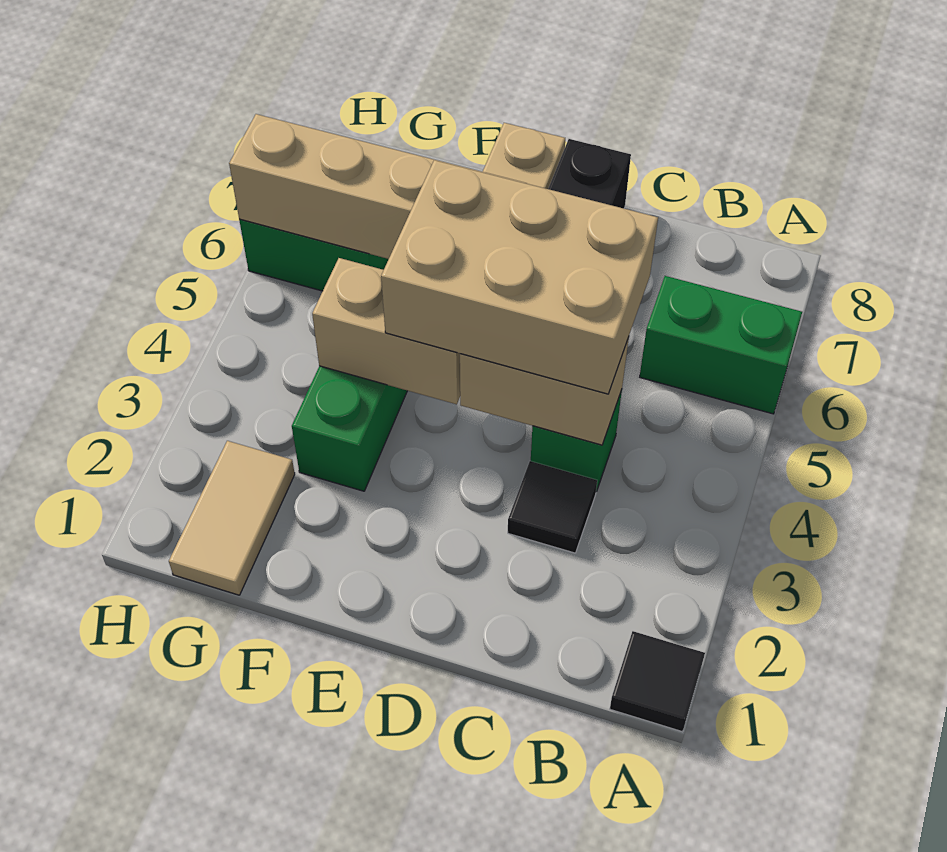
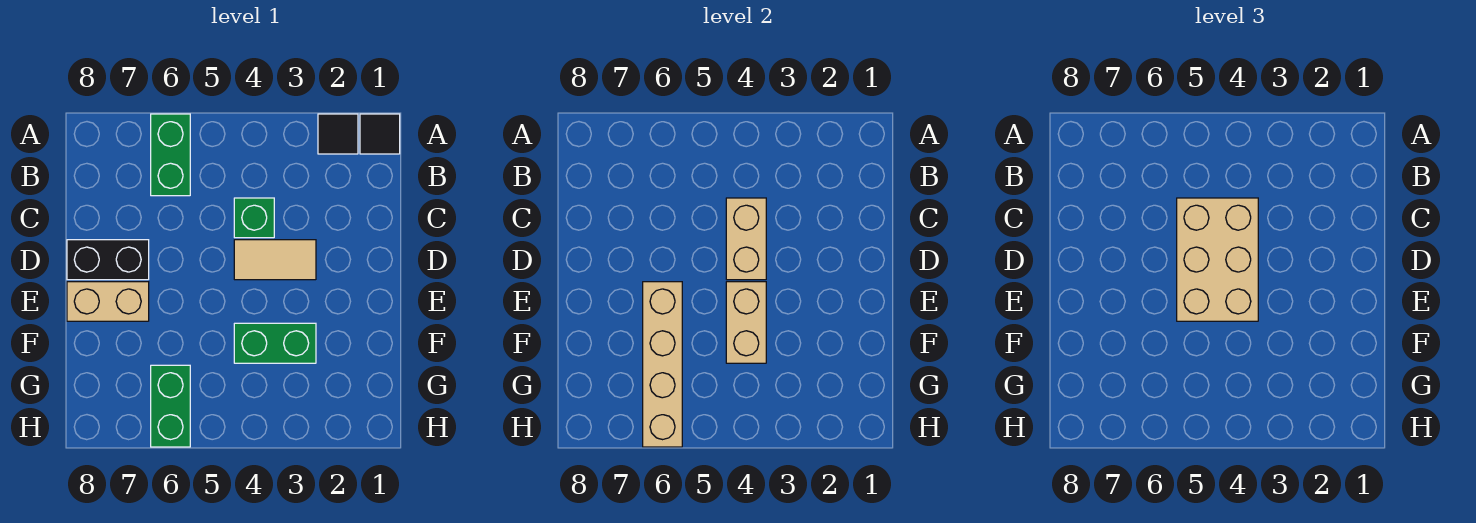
black tile C3 level 1 -> black tile A2 level 1
tan tile G1:G2 level 1 -> tan tile D3:D4 level 1

